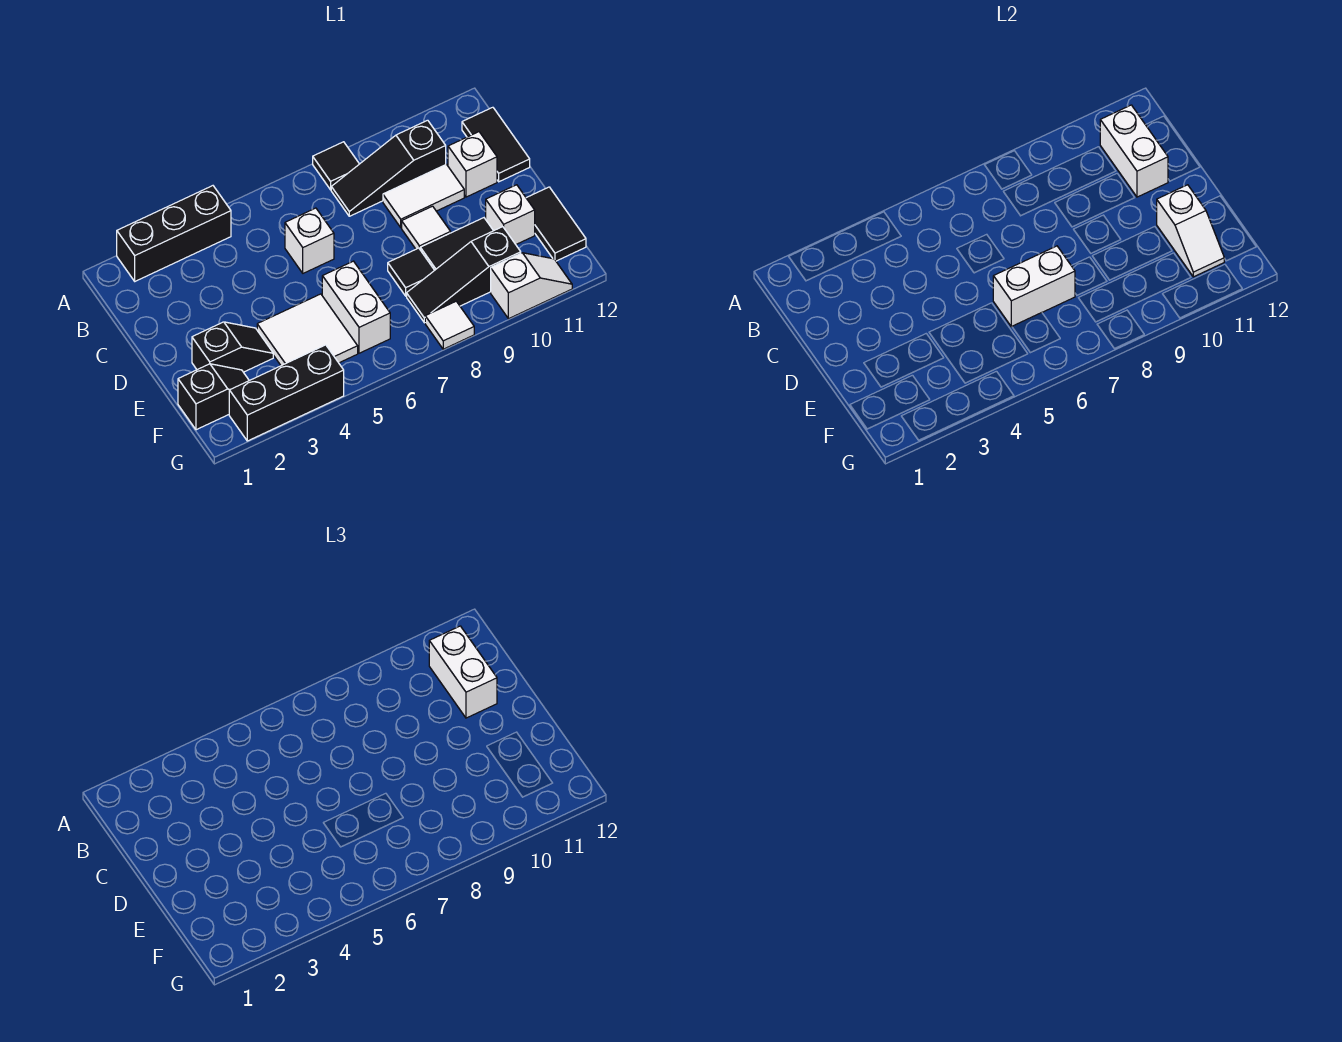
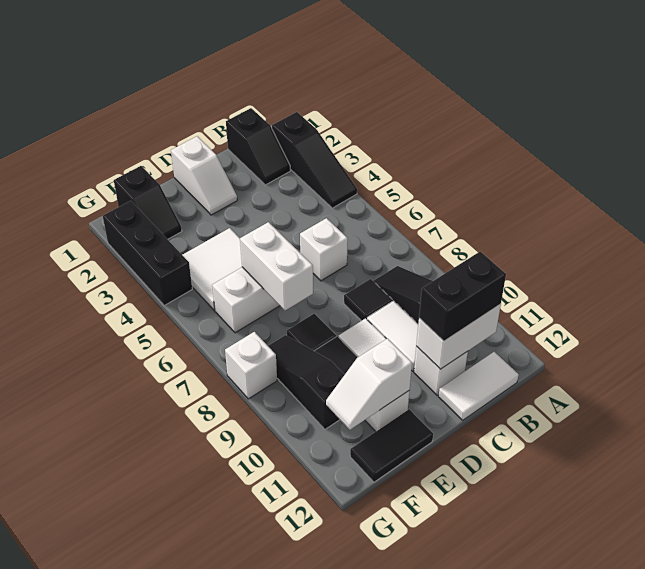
black brick A2:A4 level 1 -> black slope A2:A4 level 1 top 2
black tile A8 level 1 -> black tile C8 level 1
white brick B11:C11 level 3 -> black brick B11:C11 level 3
black tile B12:C12 level 1 -> white tile B12:C12 level 1
black slope E2:E3 level 1 top 2 -> black slope B1:B2 level 1 top 1
white tile G8 level 1 -> white brick G8 level 1
white slope G10:G11 level 1 top 10 -> white slope D1:D2 level 1 top 1

